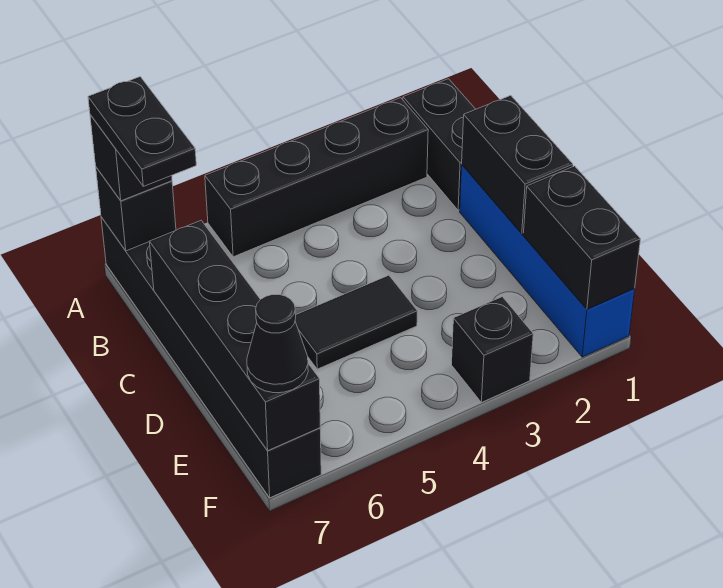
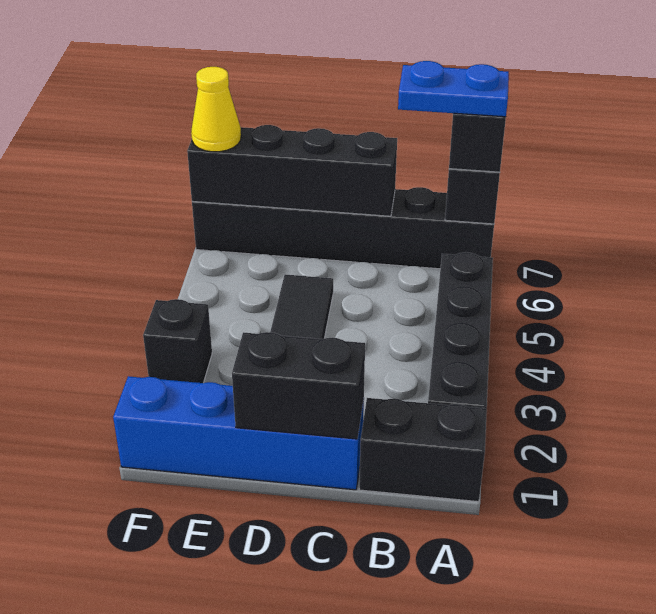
black plate A7:B7 level 4 -> blue plate A7:B7 level 4
black brick E1:F1 level 2 -> none
black cone F7 level 3 -> yellow cone F7 level 3

